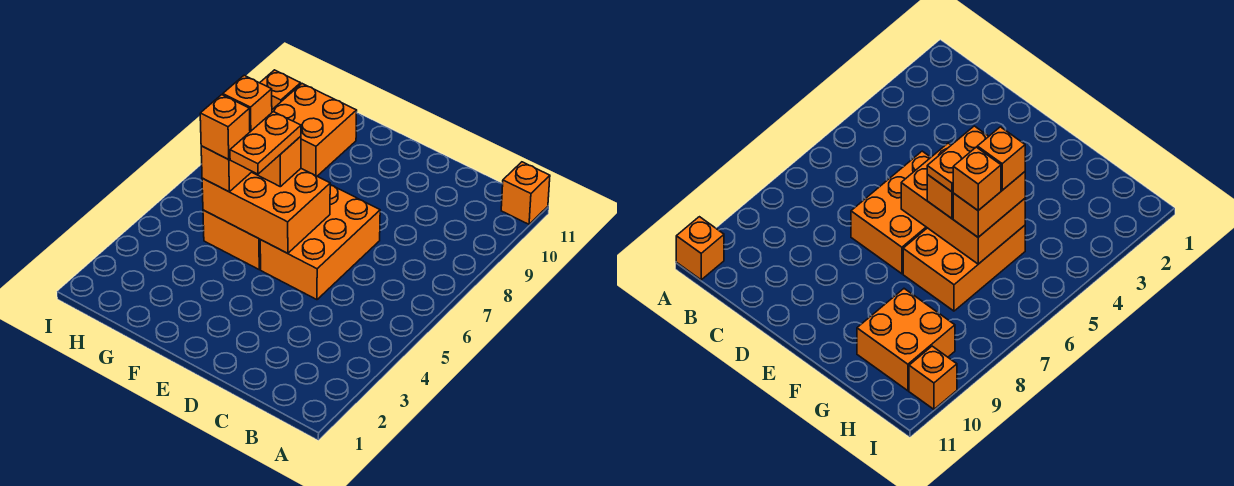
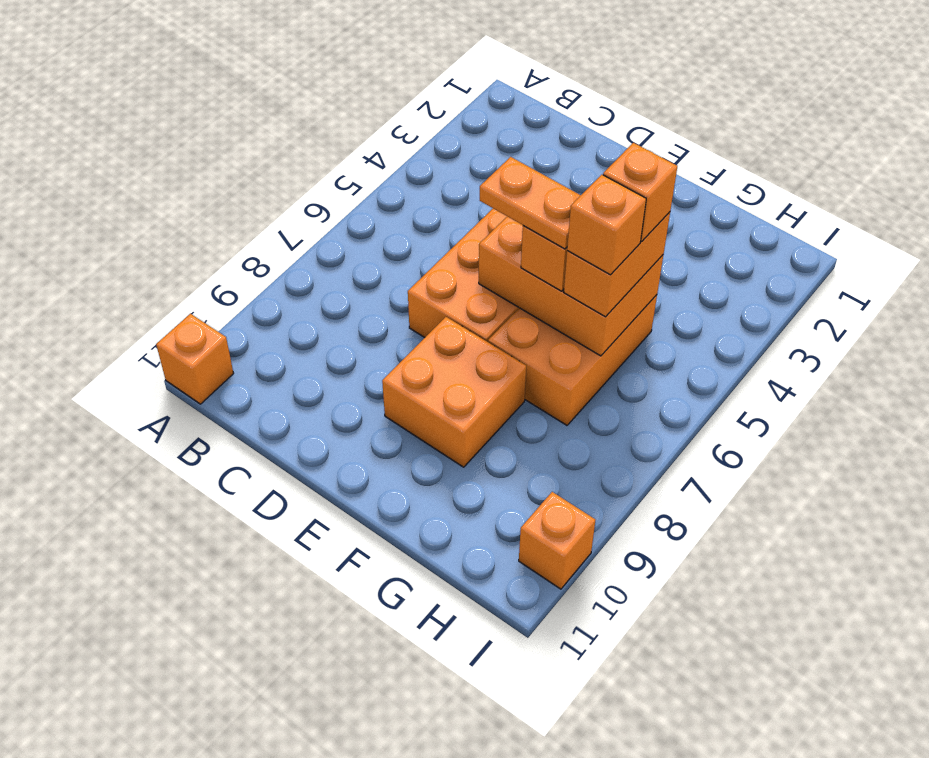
orange plate F5:F6 level 4 -> orange plate E6:F6 level 4
orange brick G9:H10 level 1 -> orange brick E8:F9 level 1

